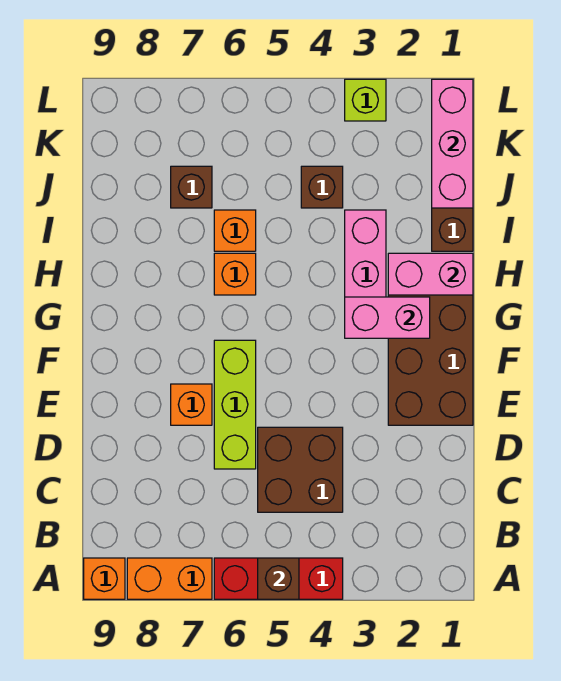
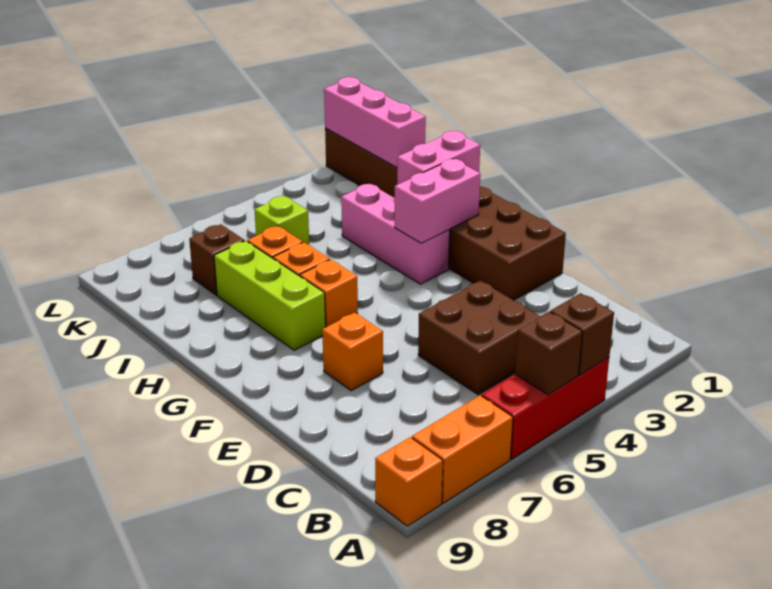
lime brick D6:F6 level 1 -> lime brick G7:I7 level 1
none -> orange brick G6 level 1
brown brick J4 level 1 -> brown brick A4 level 2
lime brick L3 level 1 -> lime brick J5 level 1

